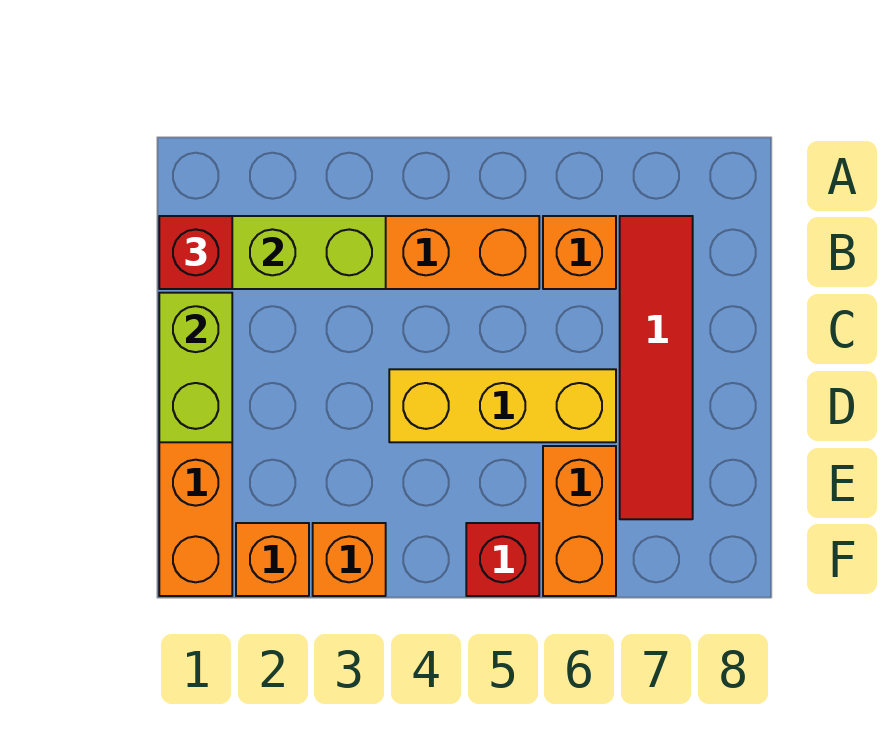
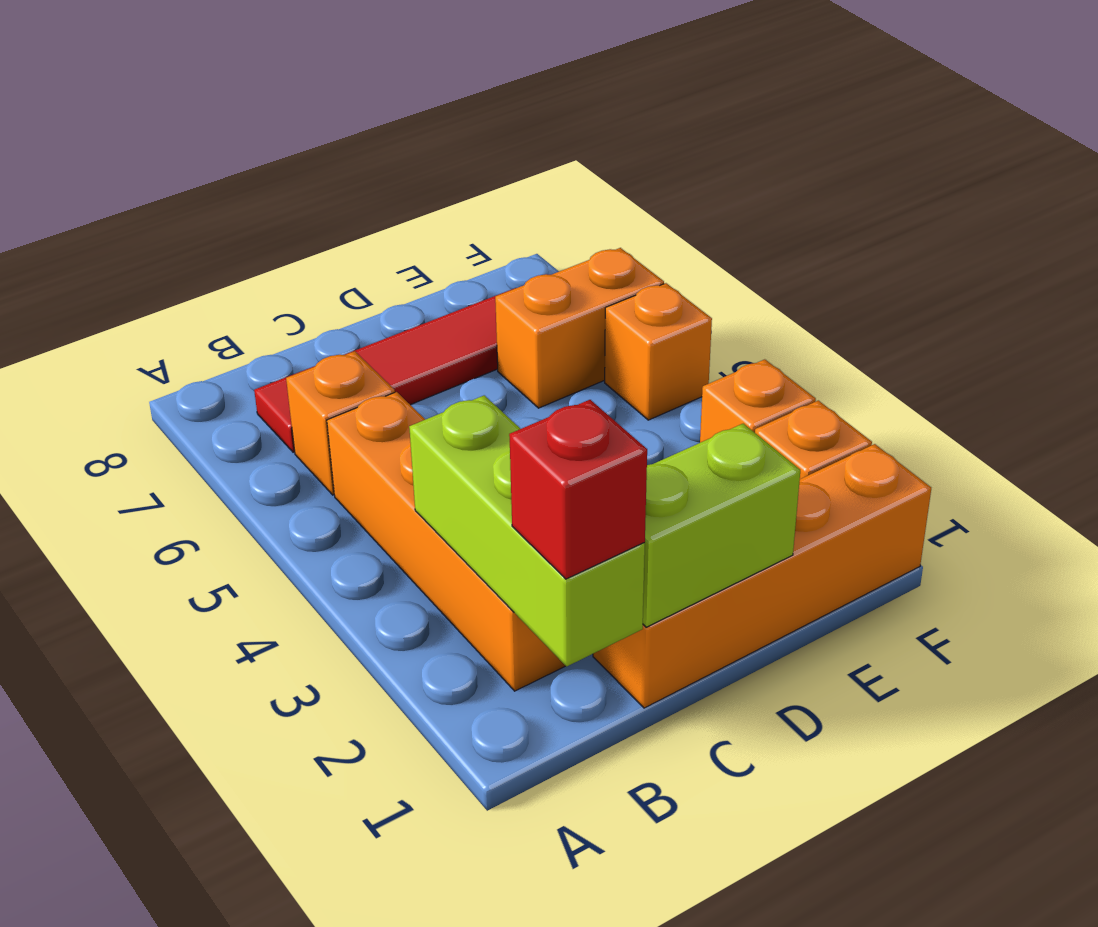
yellow brick D4:D6 level 1 -> none
red brick F5 level 1 -> orange brick F5 level 1

